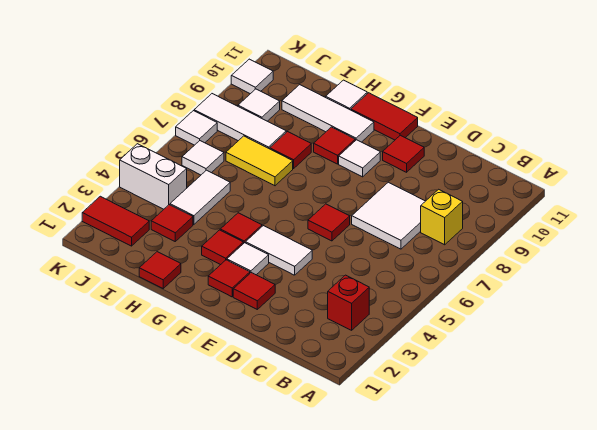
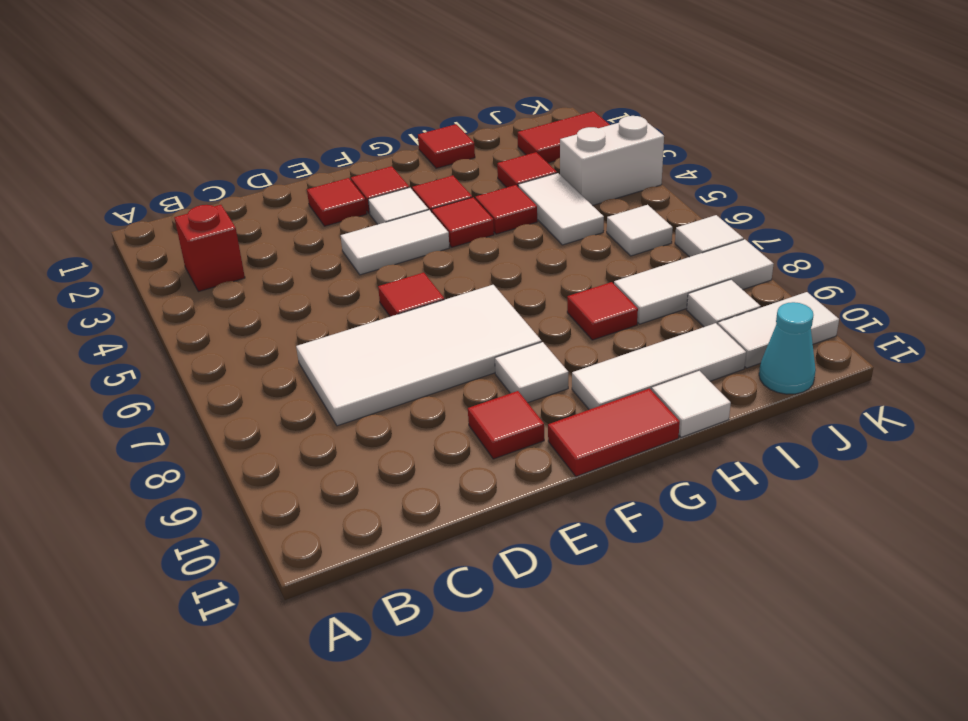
yellow brick B8 level 1 -> none
white tile C7:D8 level 1 -> white tile C7:F8 level 1
red tile G9 level 1 -> red tile H4 level 1
yellow tile H7:I7 level 1 -> none
none -> cyan cone J11 level 1
white tile K10 level 1 -> white tile J10:K10 level 1

